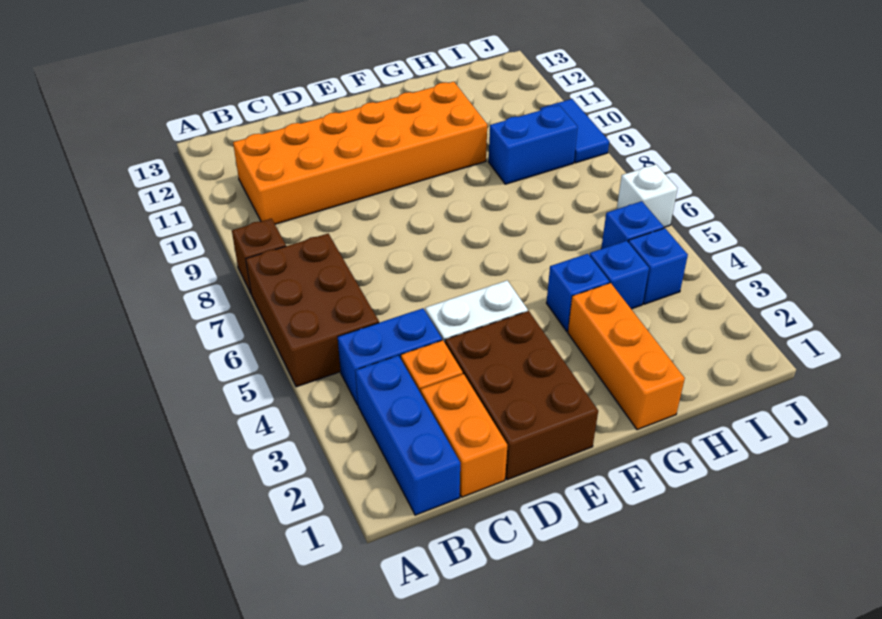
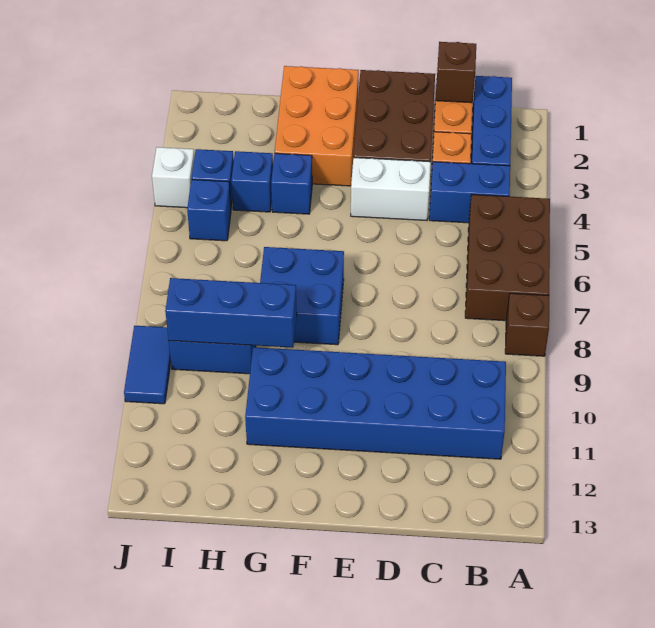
orange brick B10:G11 level 1 -> blue brick B10:G11 level 1
none -> brown brick C1 level 2
none -> blue brick F7:G8 level 1
orange brick G1:G3 level 1 -> orange brick F1:G3 level 1
none -> blue brick G9:I9 level 2
white brick J6 level 1 -> white brick J4 level 1

